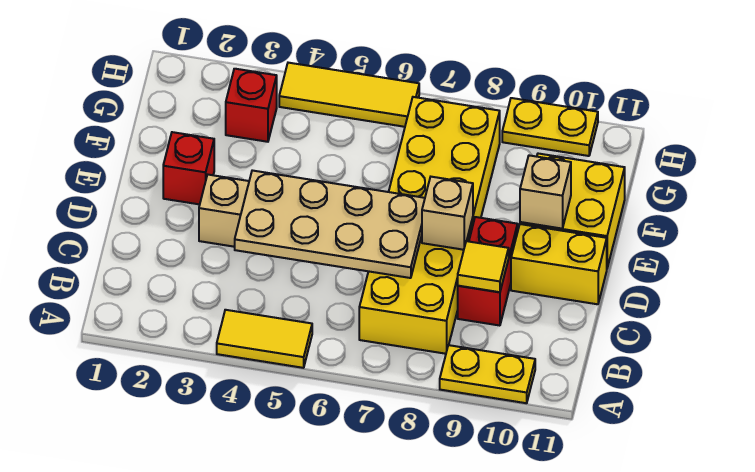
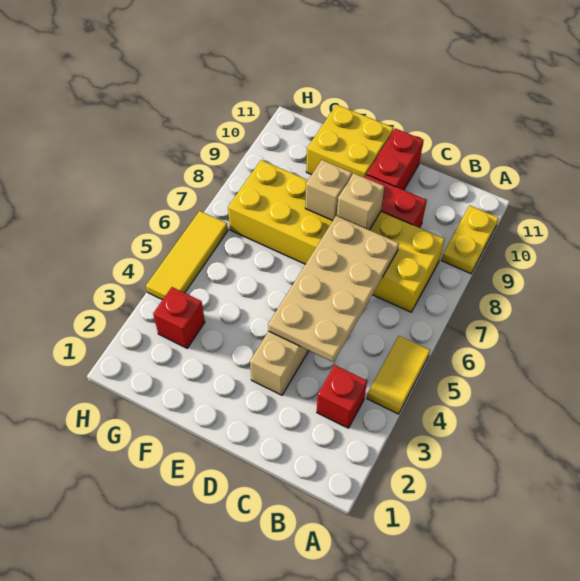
yellow tile C9 level 2 -> none
yellow brick D10:D11 level 1 -> red brick D10:D11 level 1
red brick E2 level 1 -> red brick B3 level 1
tan brick E10 level 2 -> tan brick E8 level 2
yellow plate H9:H10 level 1 -> none

